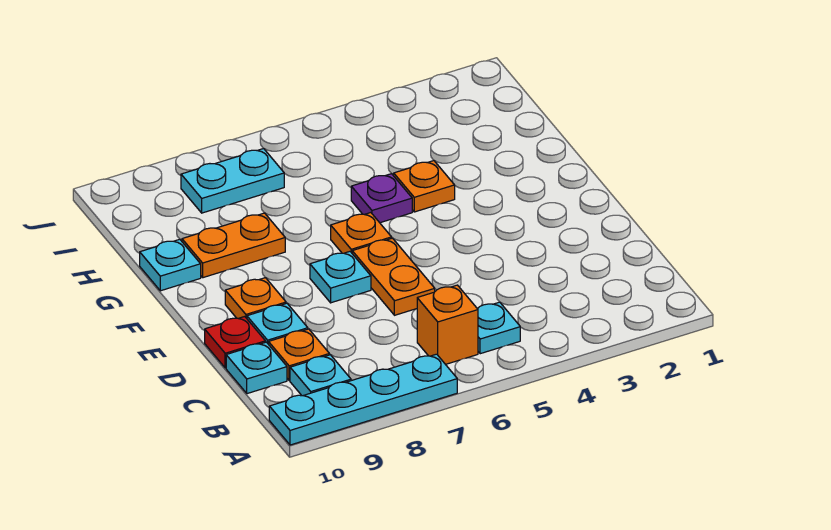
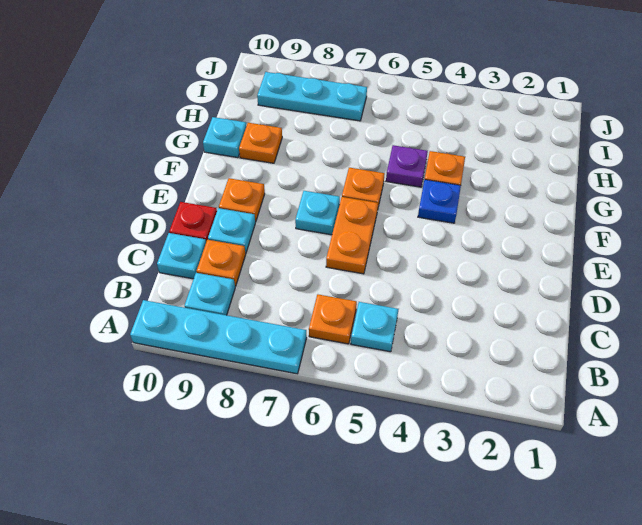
orange brick B6 level 1 -> orange plate B6 level 1
none -> blue plate F4 level 1
orange plate G8:G9 level 1 -> orange plate G9 level 1
cyan plate I7:I8 level 1 -> cyan plate I7:I9 level 1

